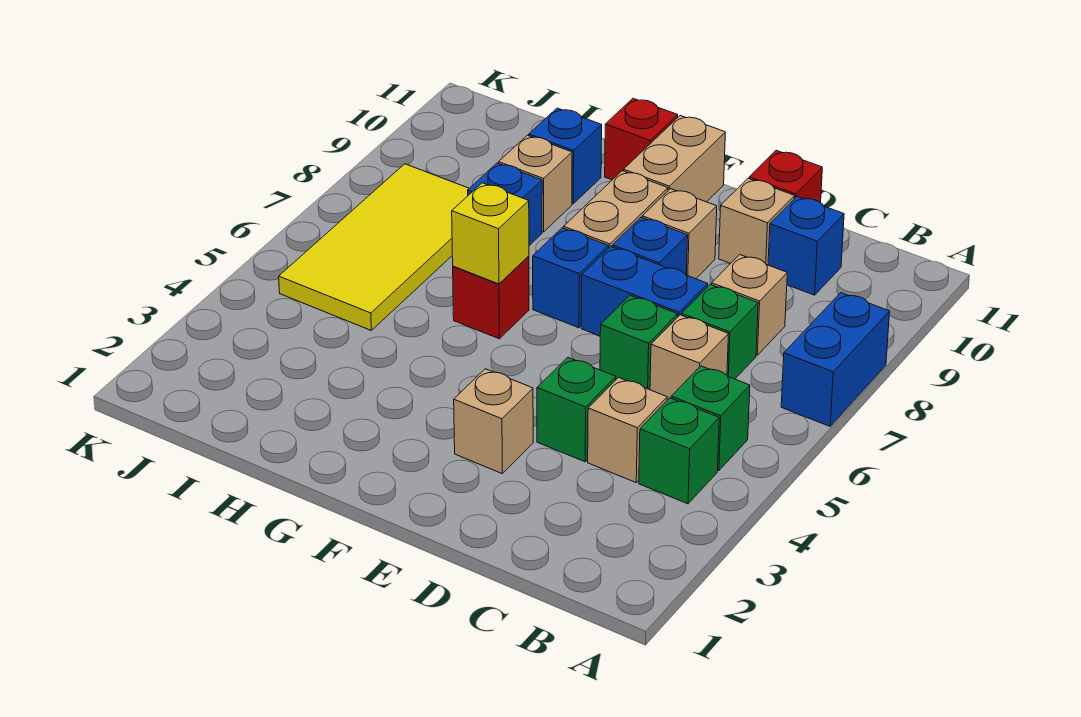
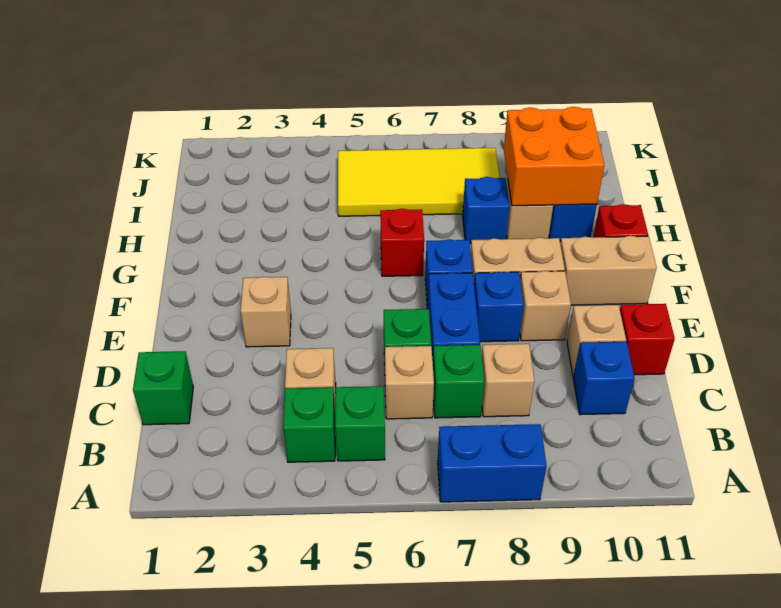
green brick D4 level 1 -> green brick C1 level 1
yellow brick G6 level 2 -> none
none -> orange brick H9:I10 level 2

